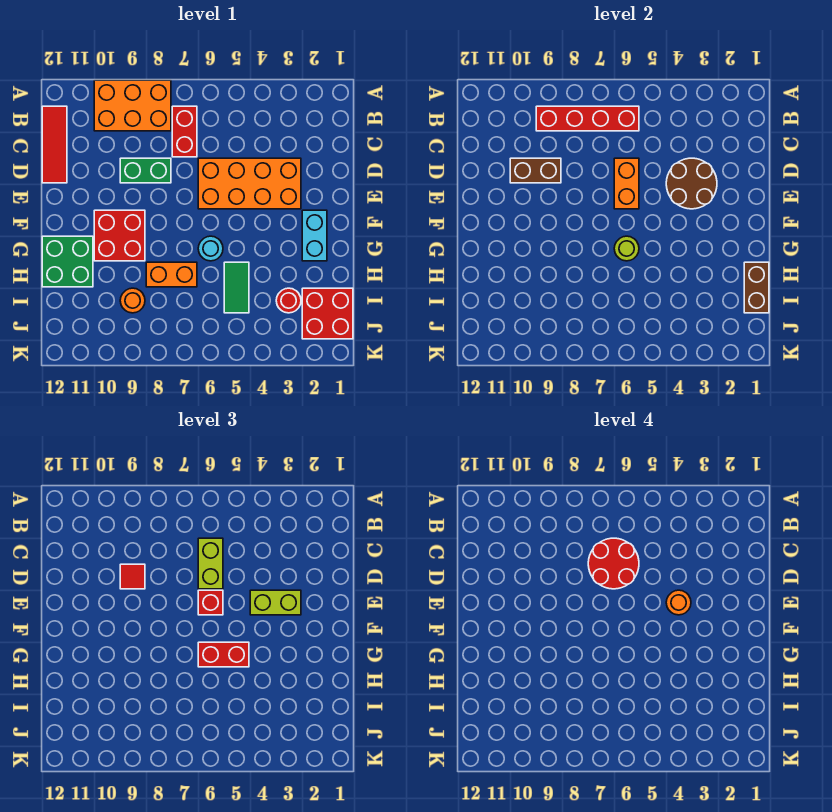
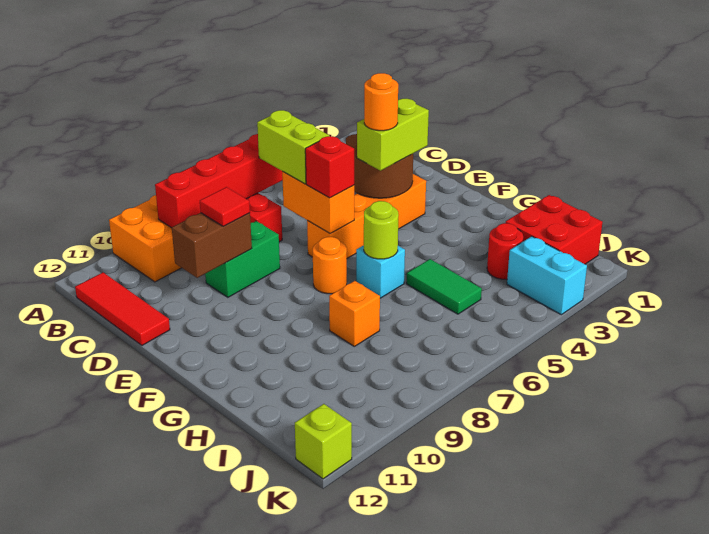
red round brick C6:D7 level 4 -> none
orange brick D3:E6 level 1 -> orange brick E3:E6 level 1
cyan brick F2:G2 level 1 -> cyan brick J3:K3 level 1
red brick F9:G10 level 1 -> none
red brick G5:G6 level 3 -> none
cyan round brick G6 level 1 -> cyan brick G6 level 1
green brick G11:H12 level 1 -> none
brown brick H1:I1 level 2 -> none
orange brick H7:H8 level 1 -> orange brick H8 level 1
orange round brick I9 level 1 -> orange round brick F7 level 1
none -> lime brick K12 level 1

